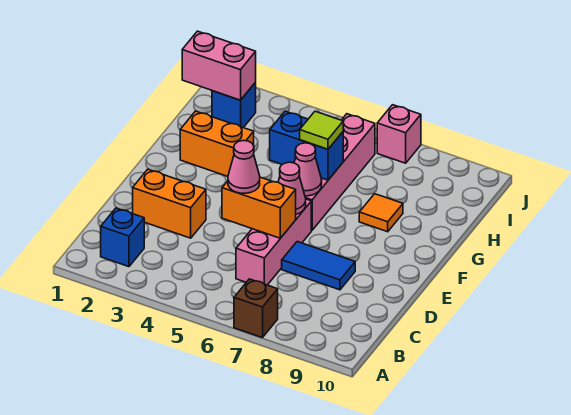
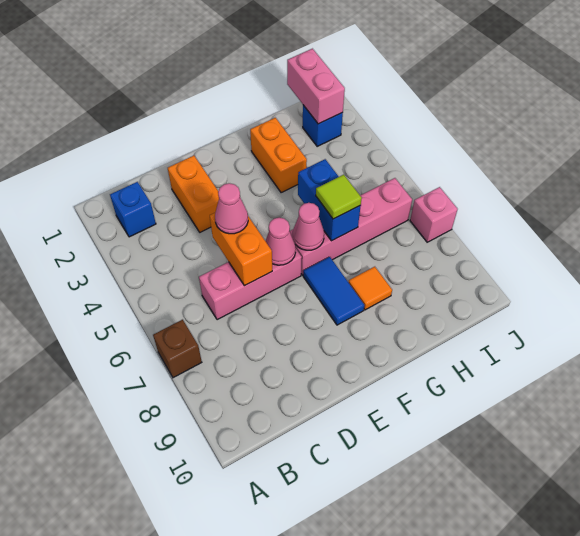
blue tile D7:D8 level 1 -> blue tile F7:F8 level 1

